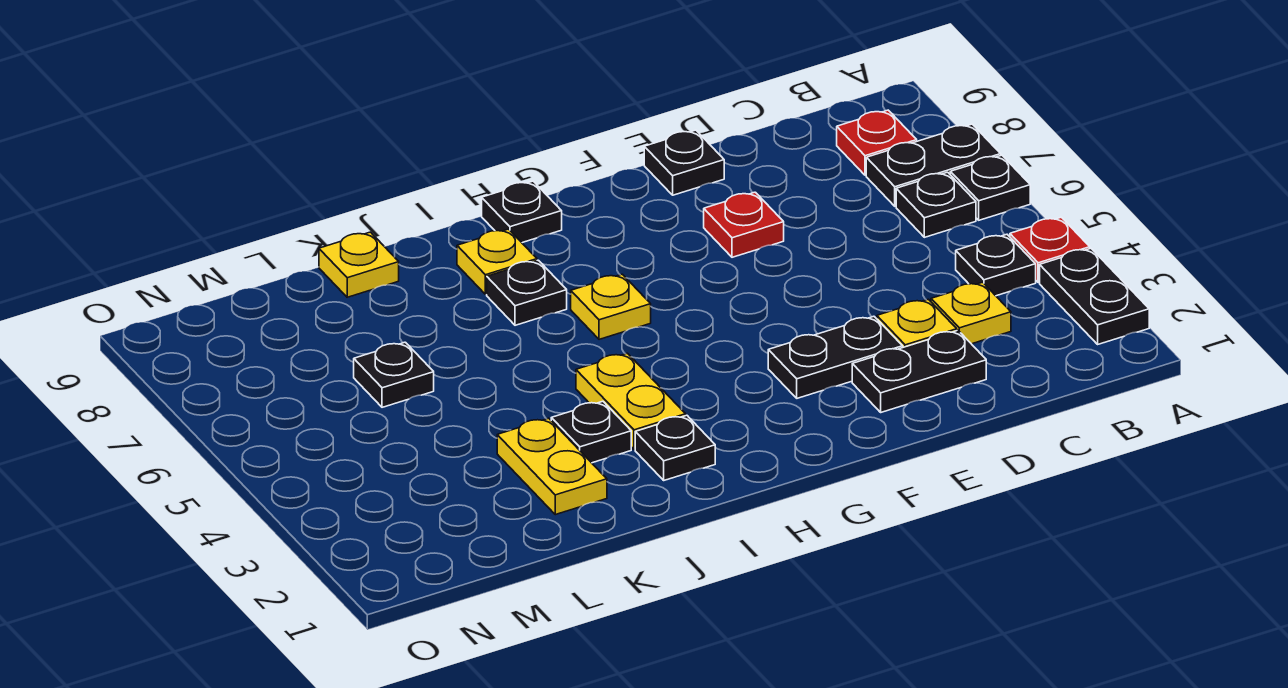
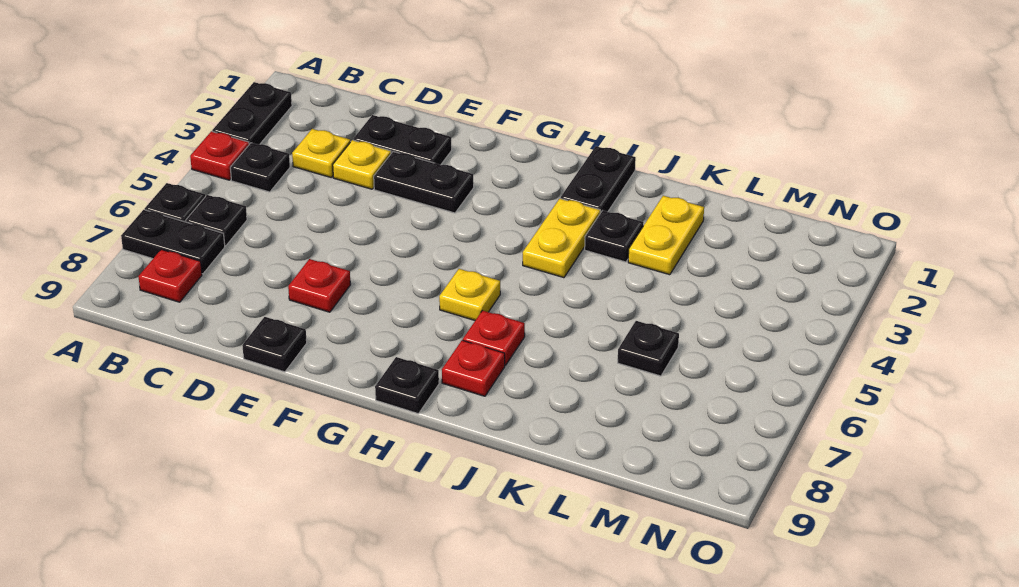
black plate I2 level 1 -> black plate I1:I2 level 1
black plate I7 level 1 -> red plate I7 level 1
yellow plate I8 level 1 -> red plate I8 level 1
yellow plate K9 level 1 -> none

